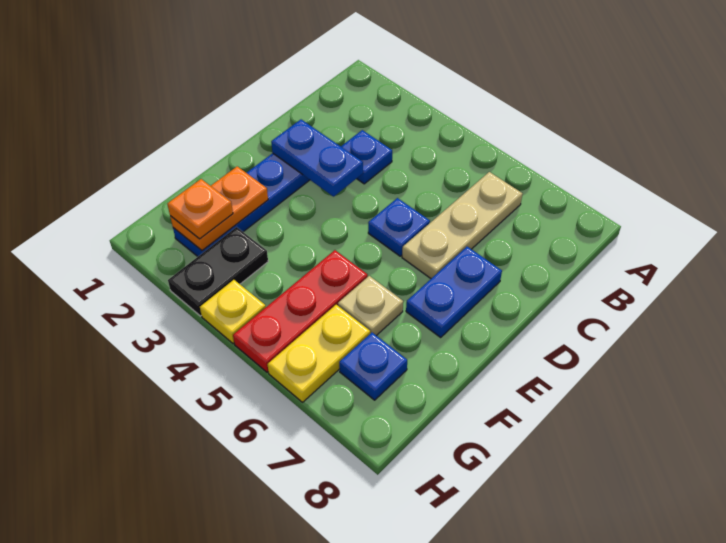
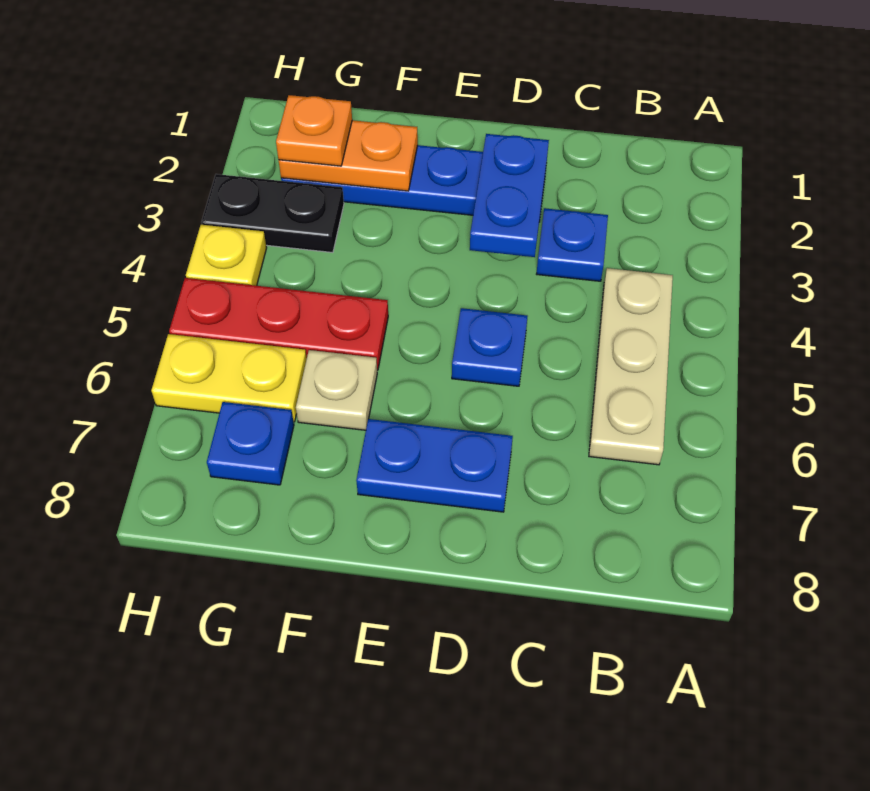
tan plate B6:D6 level 1 -> tan plate B4:B6 level 1

